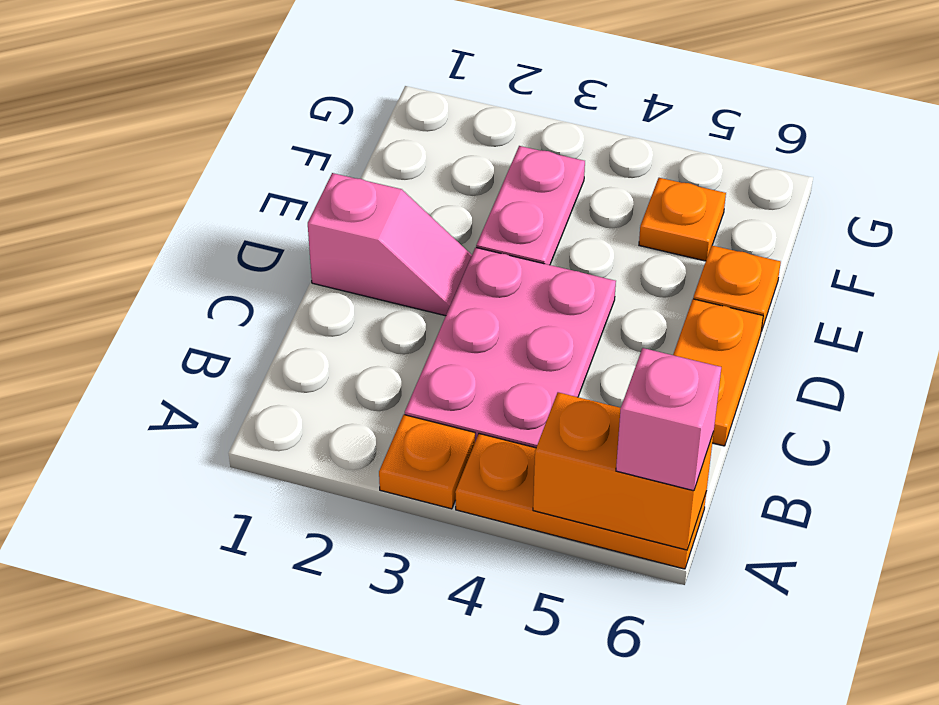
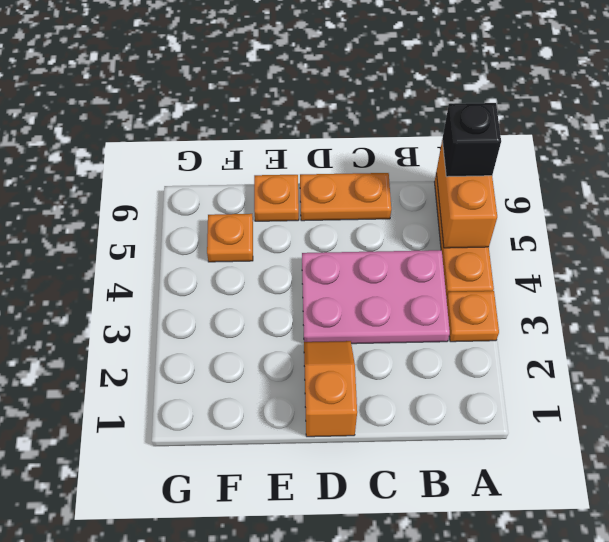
pink brick A6 level 3 -> black brick A6 level 3
pink slope D1:D2 level 1 top 1 -> orange slope D1:D2 level 1 top 1
pink plate E3:F3 level 1 -> none

